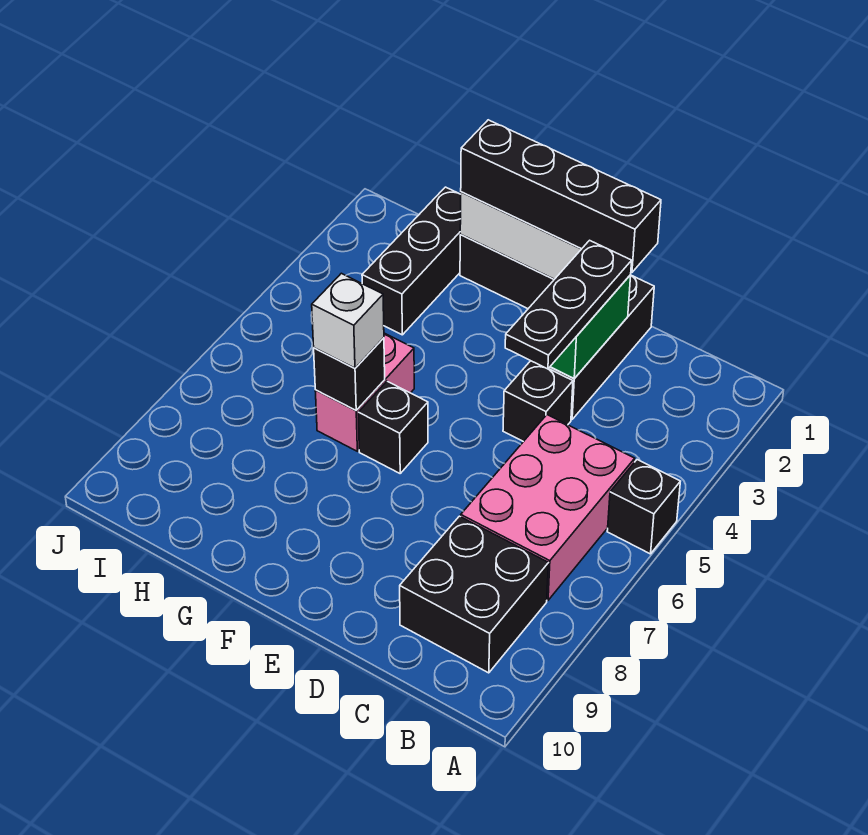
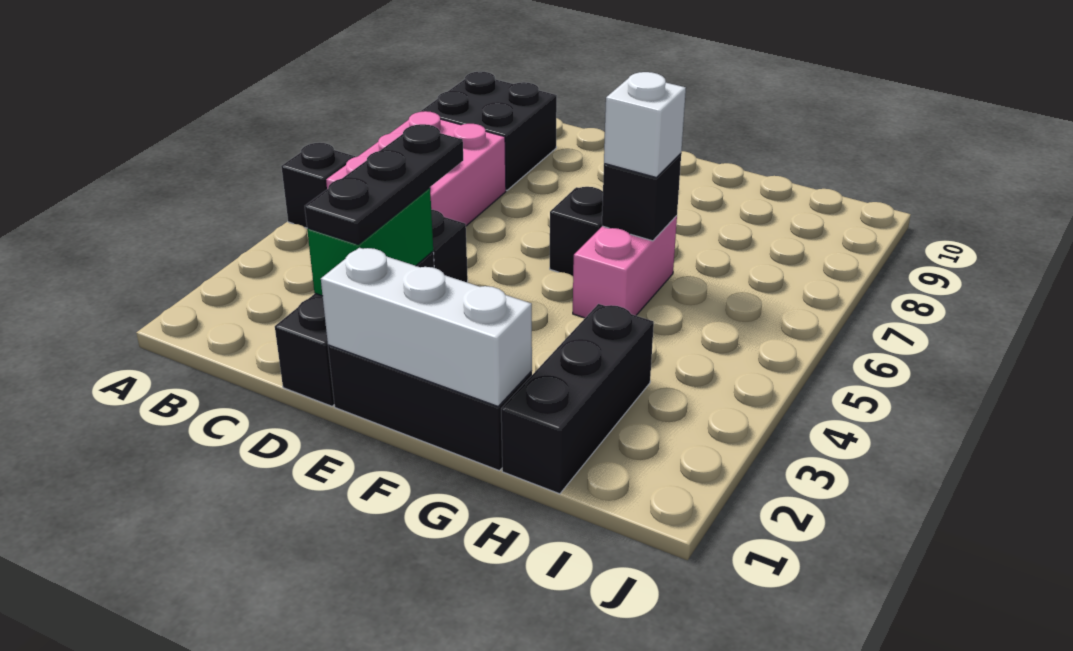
black brick D1:G1 level 3 -> none

